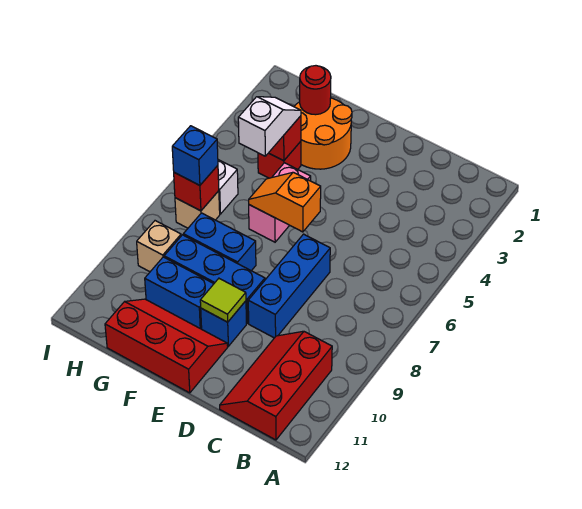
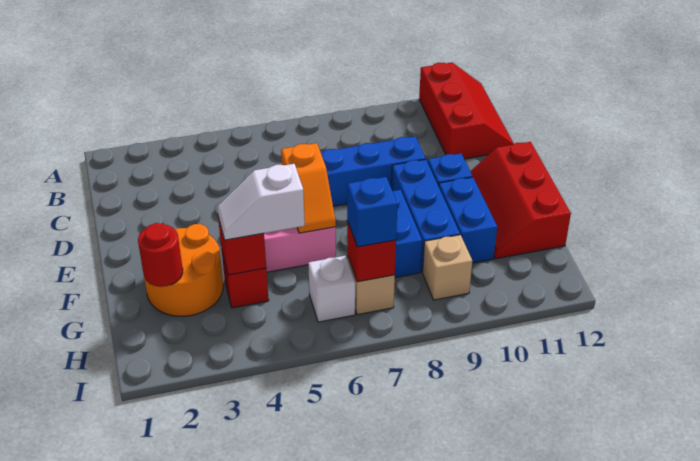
red slope B10:C12 level 1 top B -> red slope A11:C12 level 1 top 11
lime tile E10 level 2 -> none

